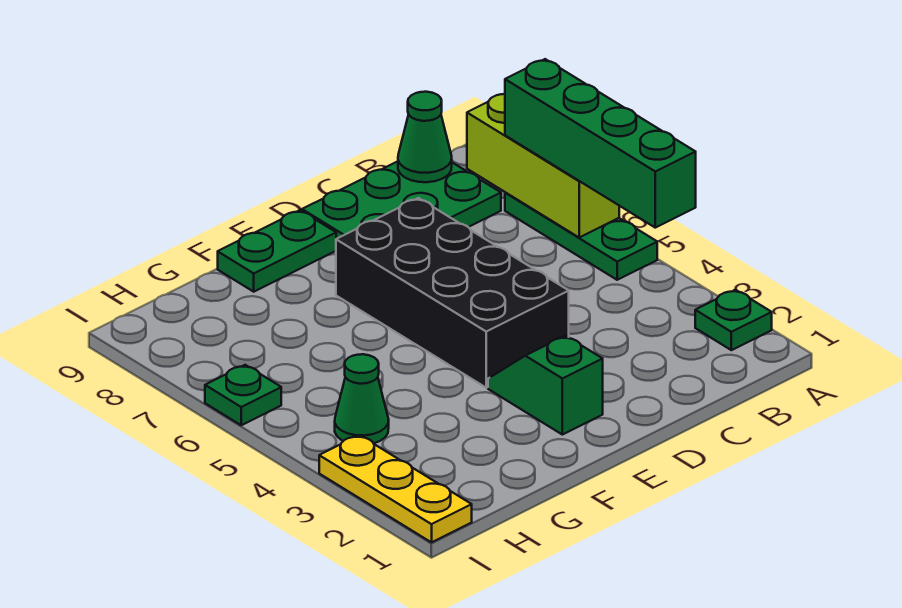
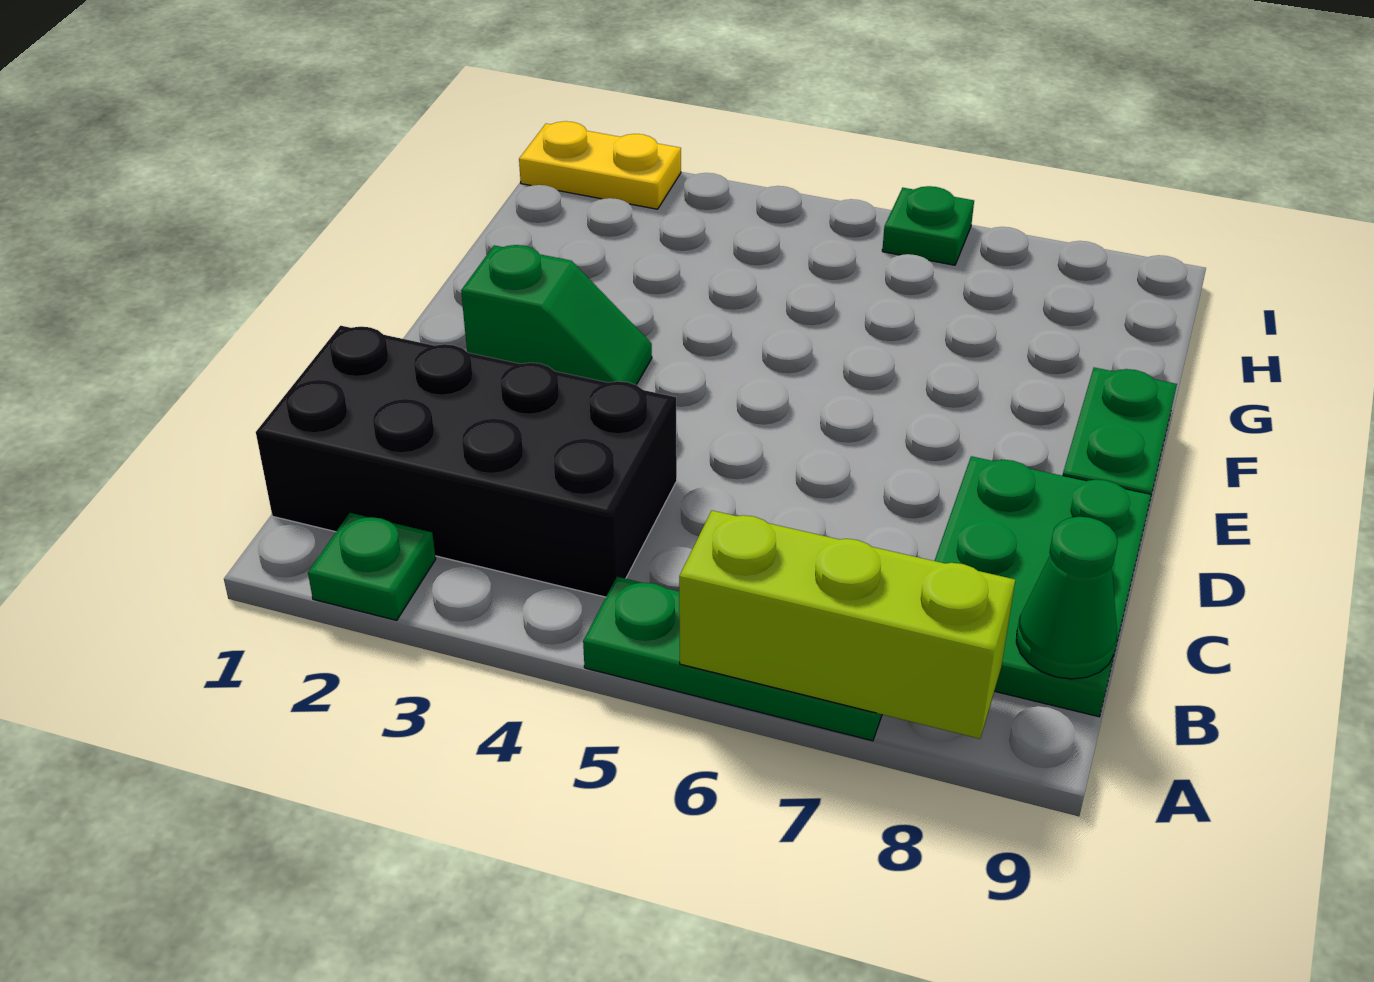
green brick A4:A7 level 3 -> none
black brick D4:E7 level 1 -> black brick B1:C4 level 1
green cone H4 level 1 -> none
yellow plate I1:I3 level 1 -> yellow plate I1:I2 level 1

